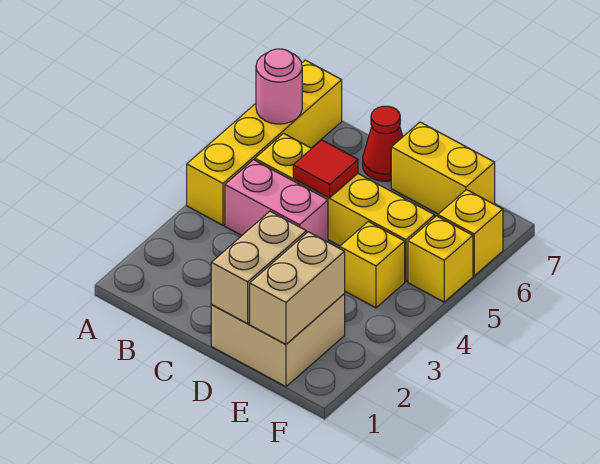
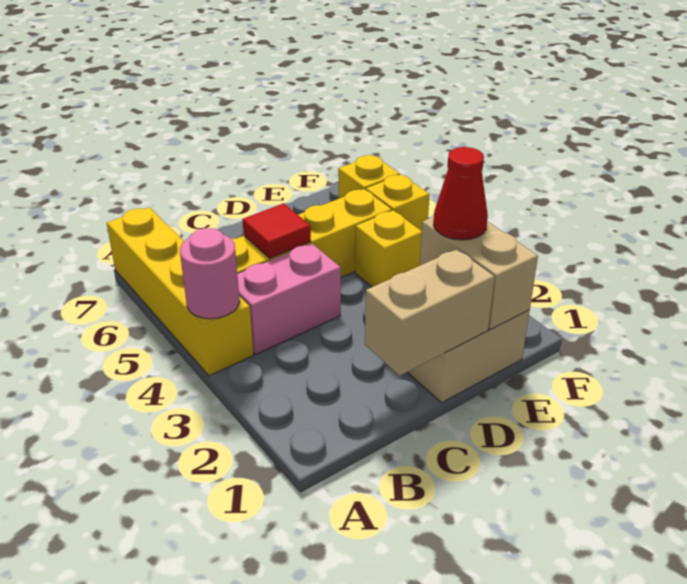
pink round brick A6 level 2 -> pink round brick A4 level 2
red cone C7 level 1 -> red cone E2 level 3
tan brick D1:D2 level 2 -> tan brick C1:D1 level 2
yellow brick D7:E7 level 1 -> none

